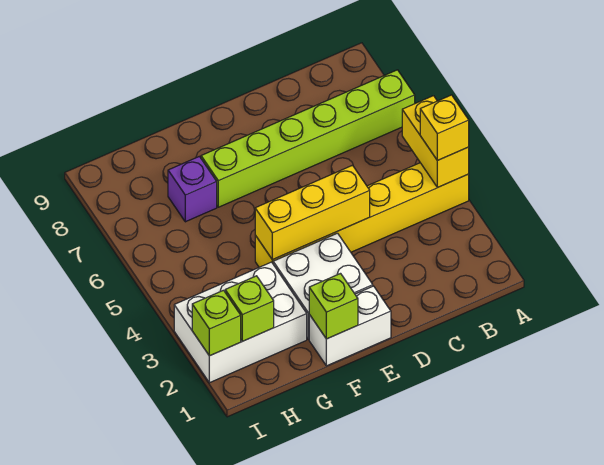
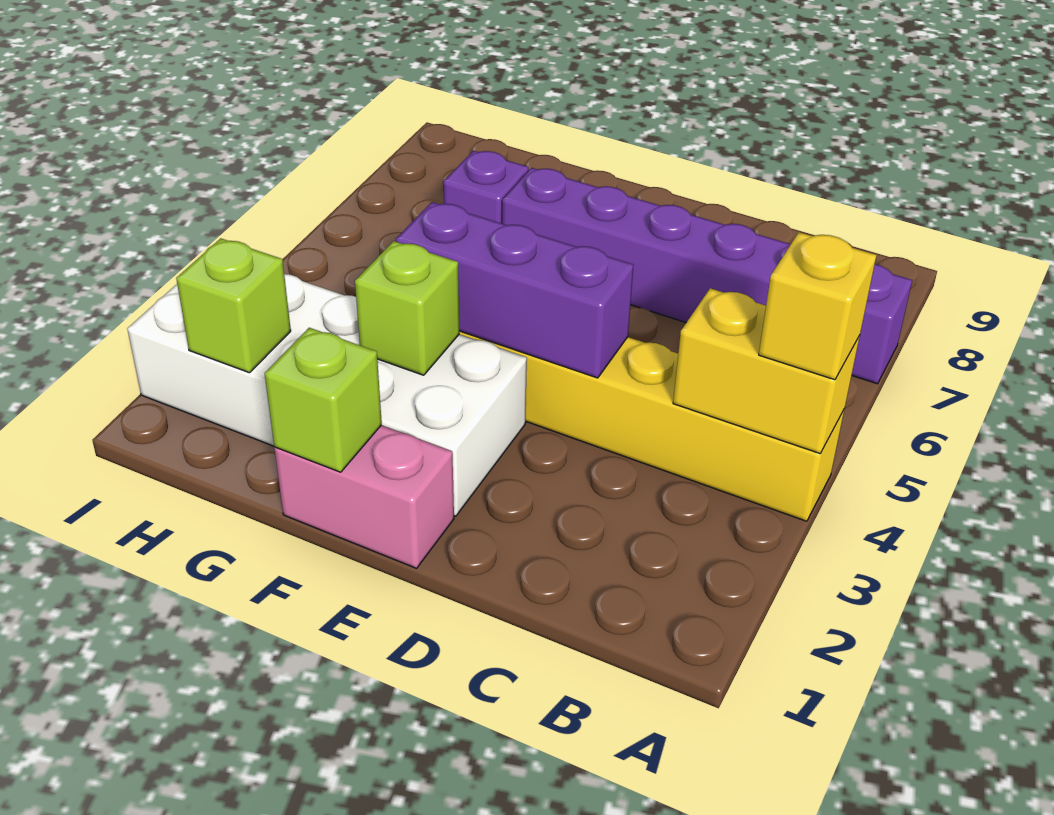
yellow brick A4:A5 level 2 -> yellow brick A4:B4 level 2
lime brick A7:F7 level 1 -> purple brick A7:F7 level 1
yellow brick D4:F4 level 2 -> purple brick D4:F4 level 2
white brick E1:F1 level 1 -> pink brick E1:F1 level 1
lime brick I2 level 2 -> lime brick F3 level 2

